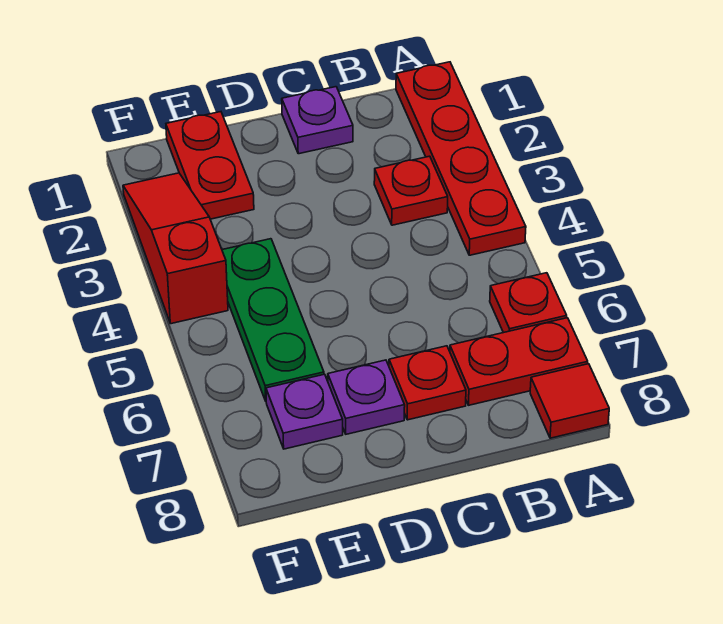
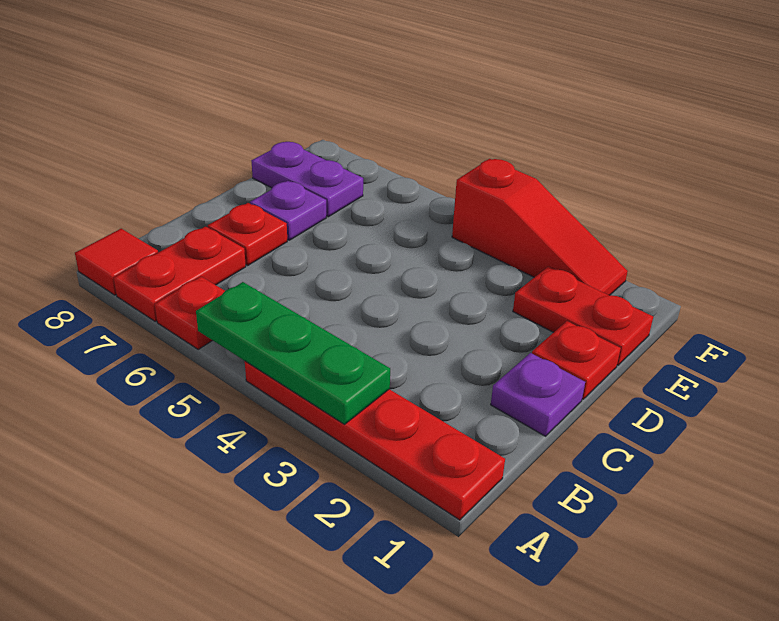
red plate B3 level 1 -> red plate D1 level 1
green plate E4:E6 level 1 -> green plate A3:A5 level 2
purple plate E7 level 1 -> purple plate E7:E8 level 1

